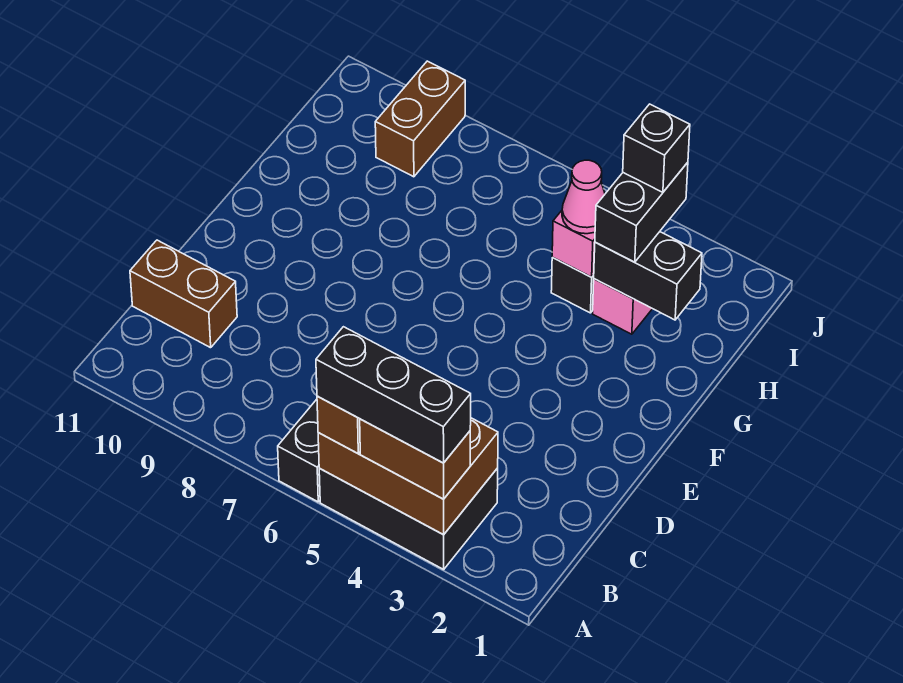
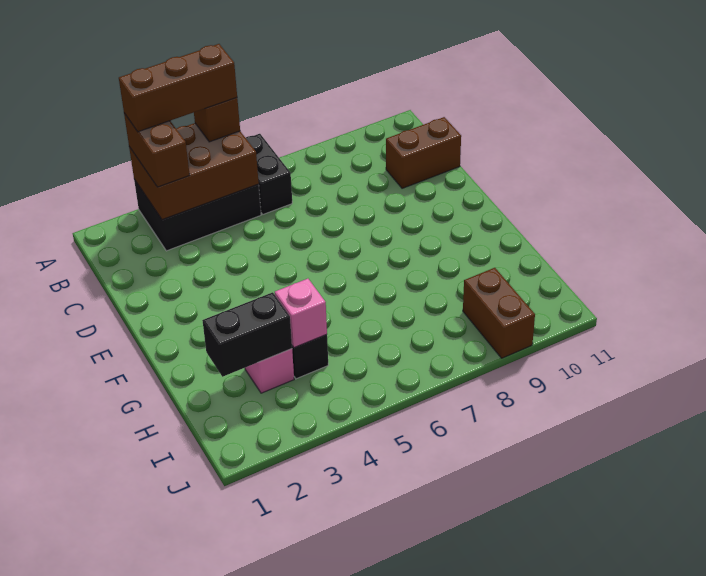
brown brick A3:A4 level 3 -> brown brick A3:B3 level 3
black brick A3:A5 level 4 -> brown brick A3:A5 level 4
black brick H3:I3 level 3 -> none
pink cone H4 level 3 -> none
black brick I3 level 4 -> none

